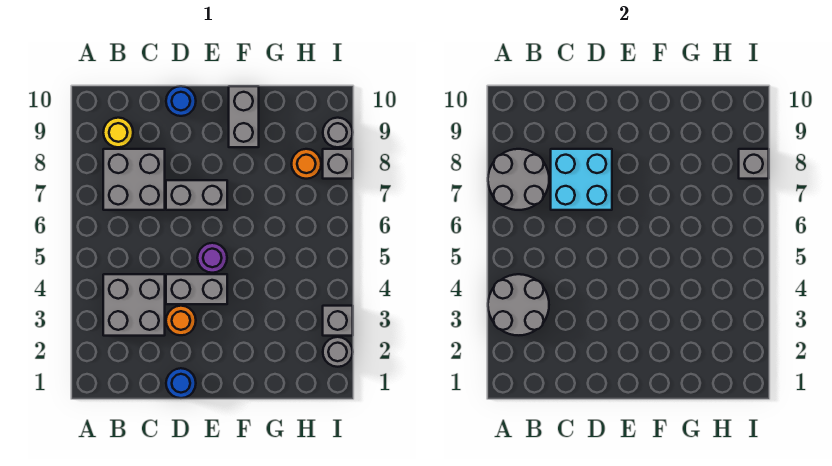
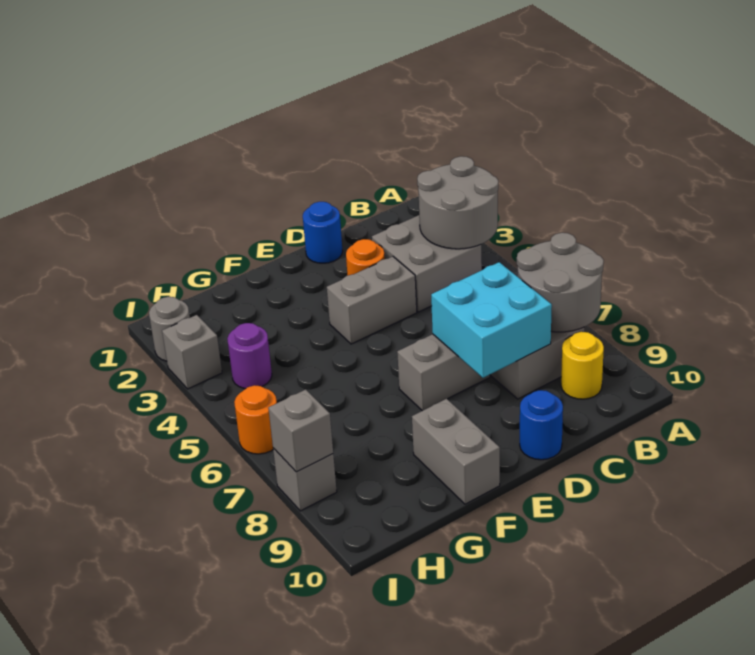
purple round brick E5 level 1 -> purple round brick H4 level 1
orange round brick H8 level 1 -> orange round brick I6 level 1
grey round brick I9 level 1 -> none

